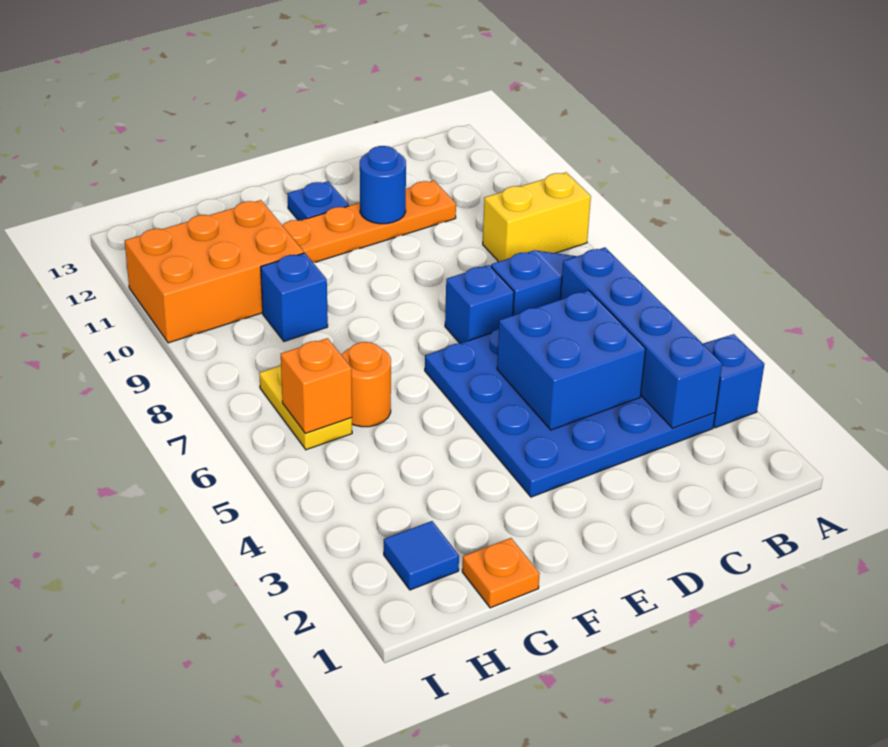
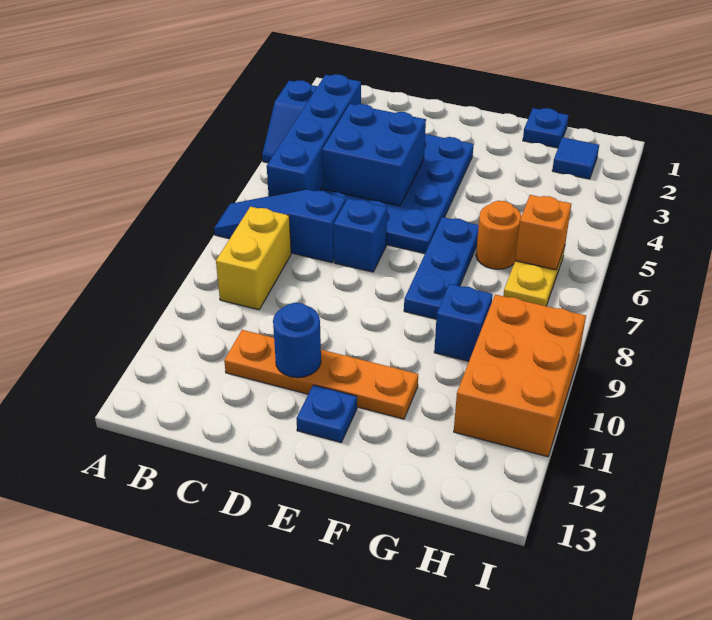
yellow brick A9:B9 level 1 -> yellow brick B8:B9 level 1
none -> blue plate F6:F8 level 1
orange plate G1 level 1 -> blue plate G1 level 1
orange brick G10:I11 level 1 -> orange brick H9:I11 level 1

